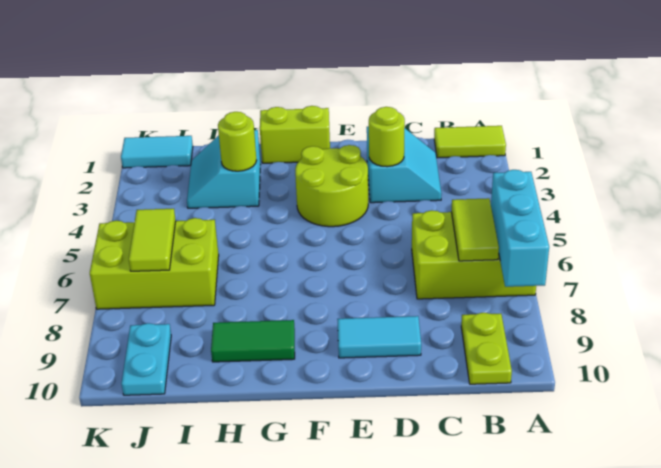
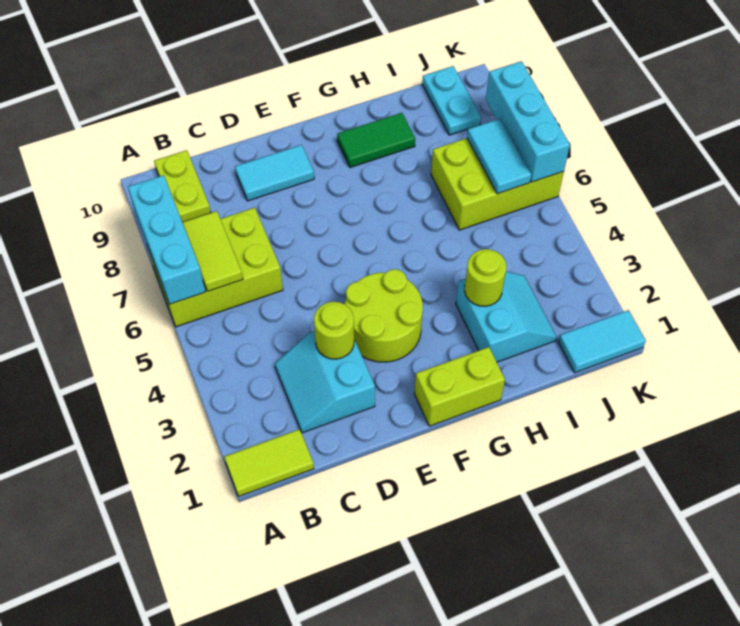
lime tile J6:J7 level 2 -> cyan tile J6:J7 level 2
none -> cyan brick K6:K8 level 2

